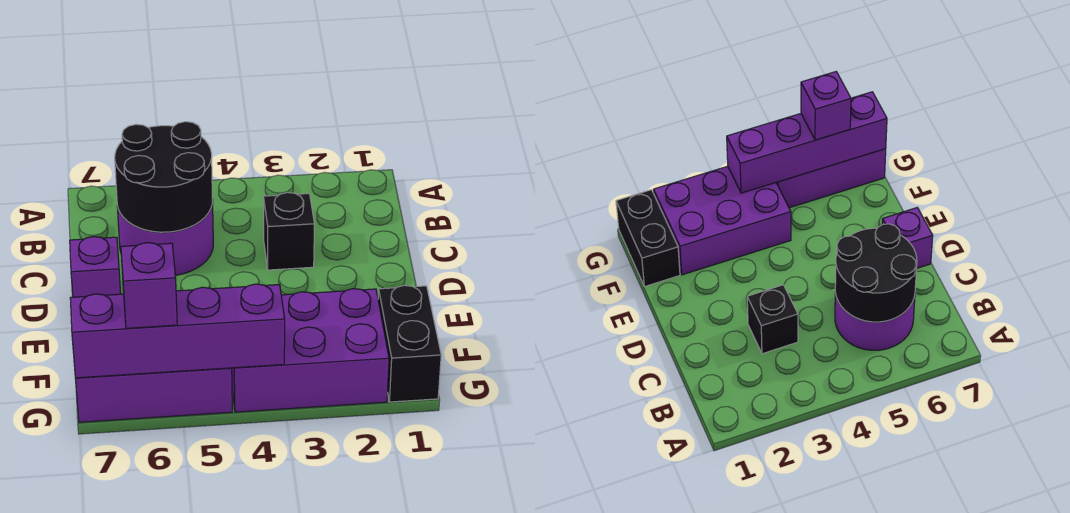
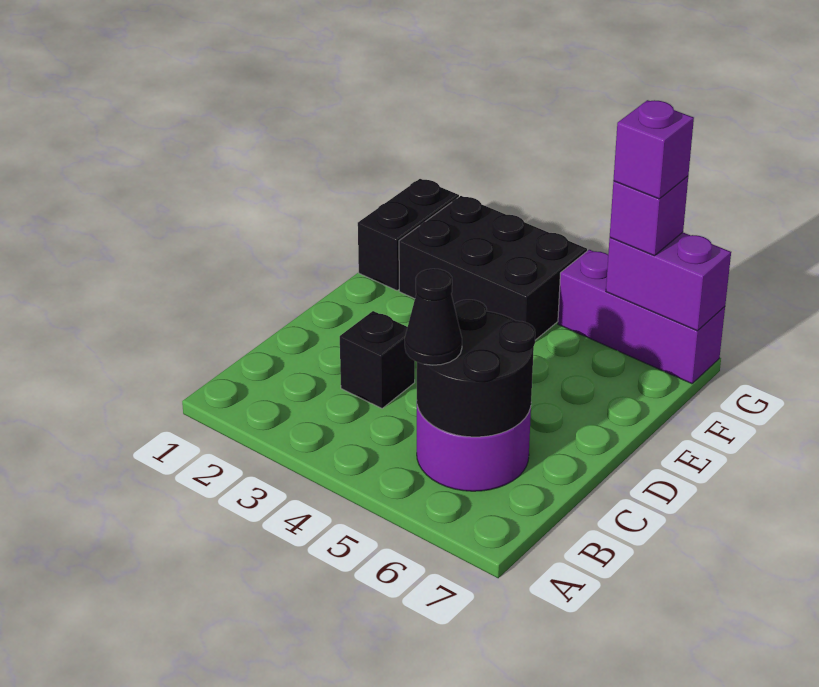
none -> black cone B5 level 3
purple brick D7 level 1 -> purple brick G6 level 4
purple brick F2:G4 level 1 -> black brick F2:G4 level 1
purple brick G4:G7 level 2 -> purple brick G6:G7 level 2

